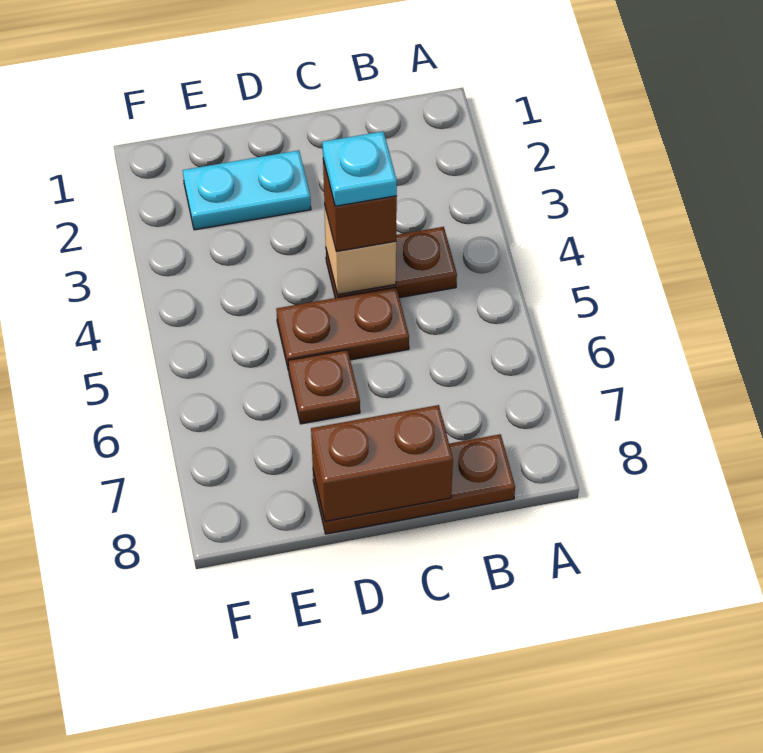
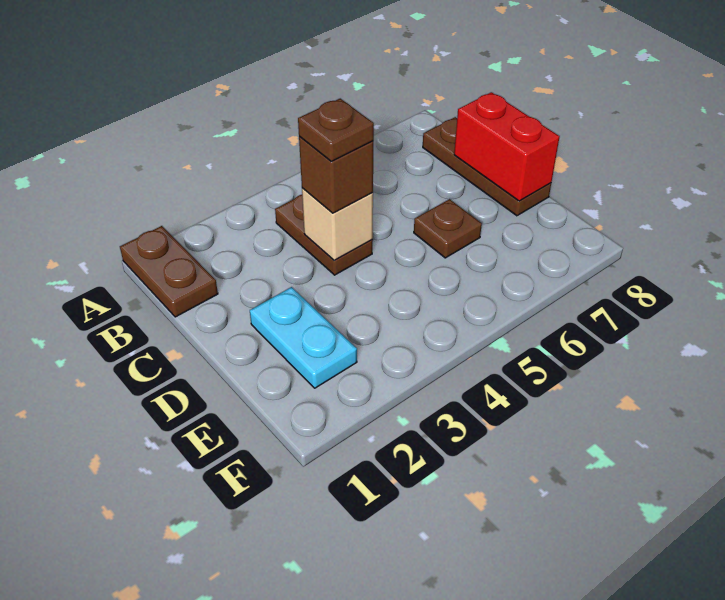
cyan plate C4 level 4 -> brown plate C4 level 4
brown plate C5:D5 level 1 -> brown plate A1:B1 level 1
brown brick C8:D8 level 2 -> red brick C8:D8 level 2

